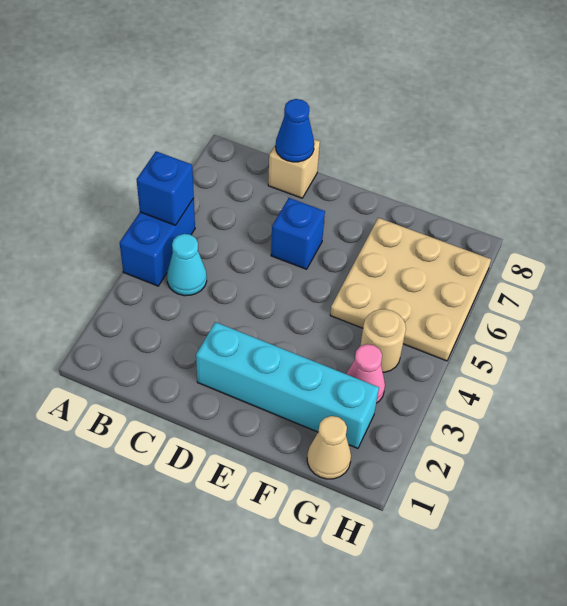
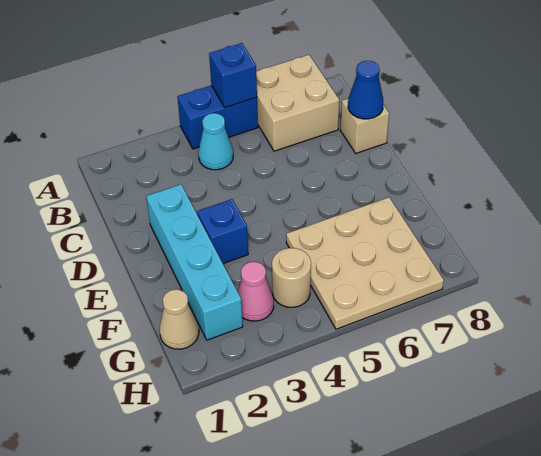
none -> tan brick A6:B7 level 1
blue brick D6 level 1 -> blue brick E3 level 1

